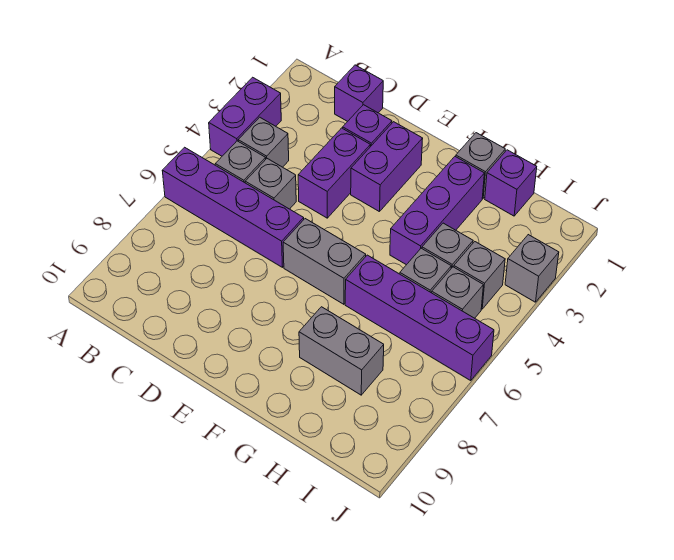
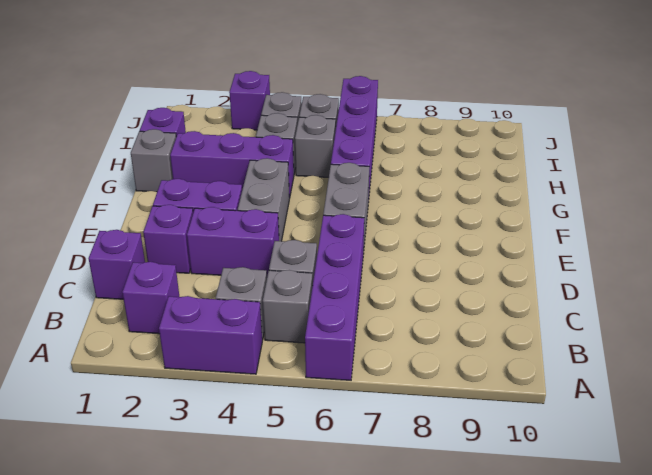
none -> purple brick B2 level 1
grey brick G8:H8 level 1 -> grey brick E4:F4 level 1
grey brick J3 level 1 -> purple brick J3 level 1

